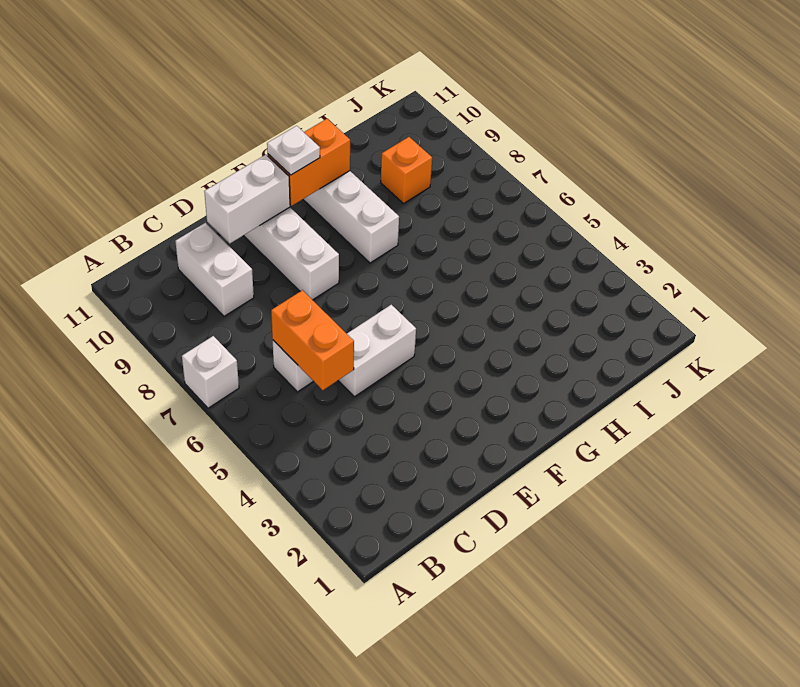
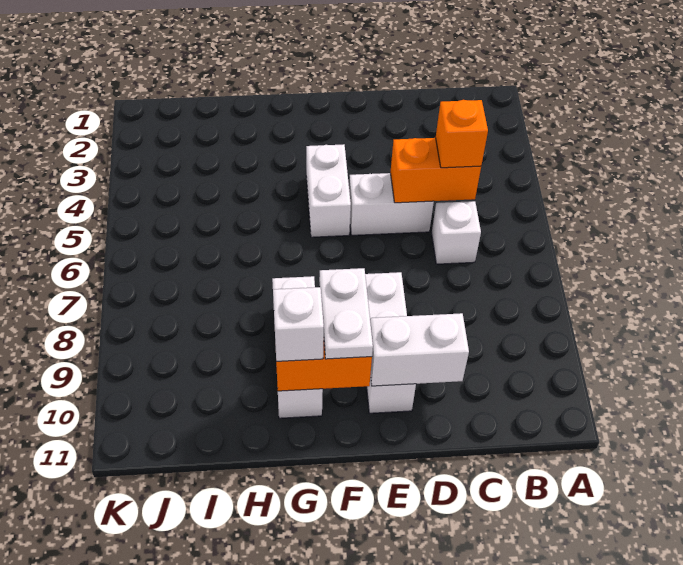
white brick A7 level 1 -> white brick G10 level 3
orange brick C5:C6 level 2 -> orange brick C5:D5 level 2
white brick C9:C10 level 1 -> white brick F4:F5 level 1
white plate F10 level 3 -> white plate F9:F10 level 3
orange brick I9 level 1 -> orange brick C5 level 3

